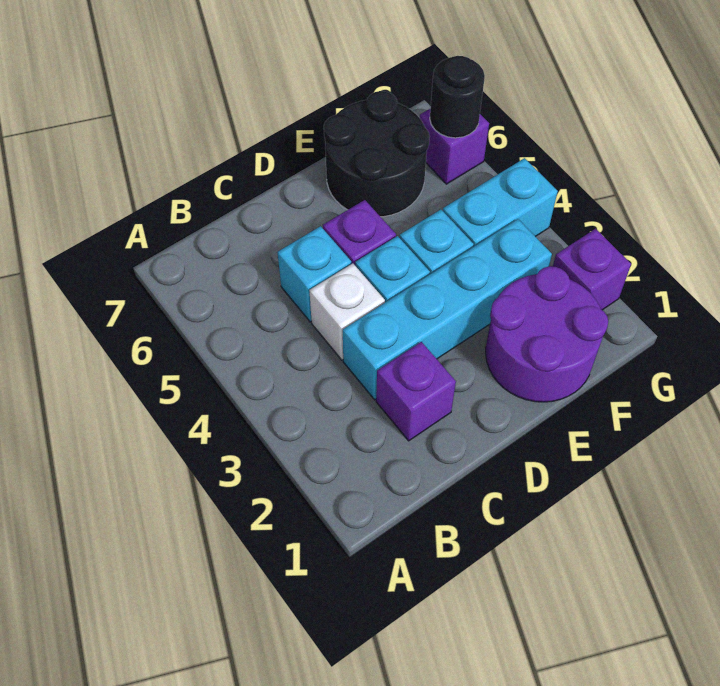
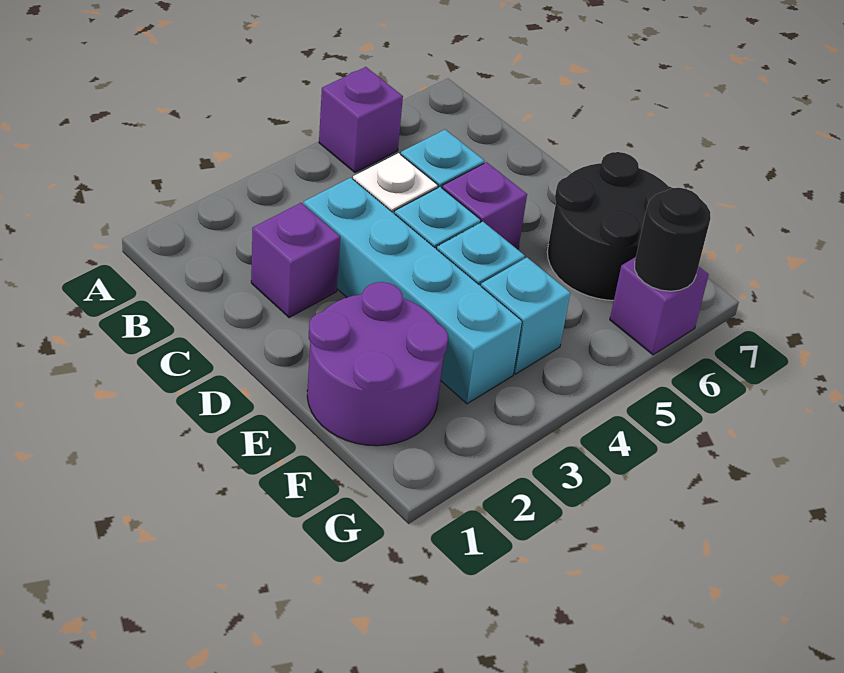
cyan brick F4:G4 level 1 -> cyan brick F4 level 1
purple brick G2 level 1 -> purple brick A5 level 1

